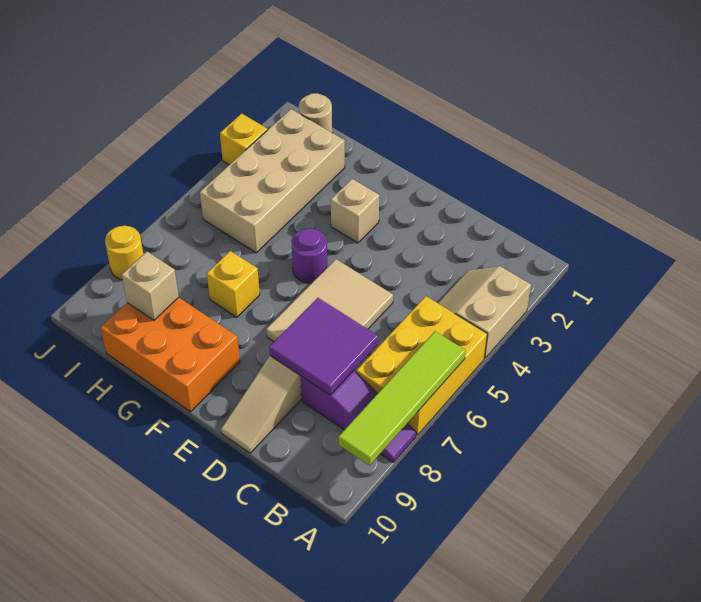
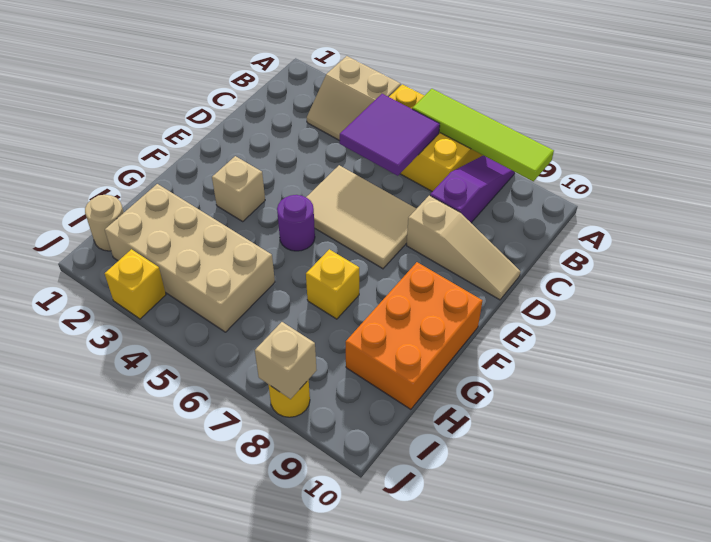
purple tile C7:D8 level 2 -> purple tile B5:C6 level 2
tan brick H9 level 2 -> tan brick J8 level 2

